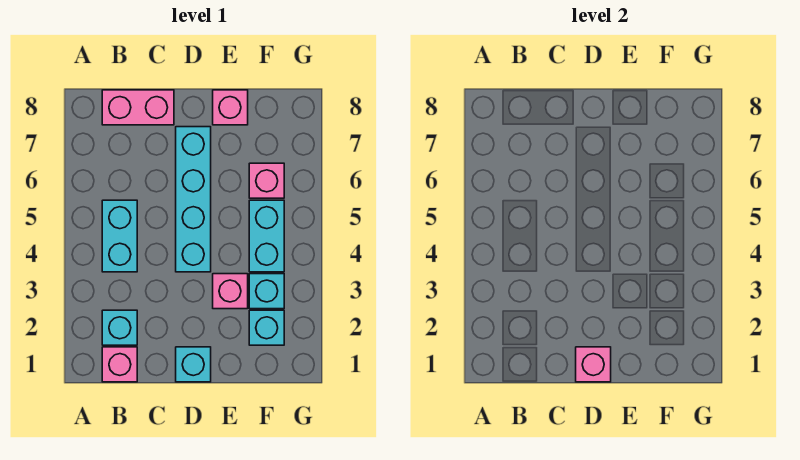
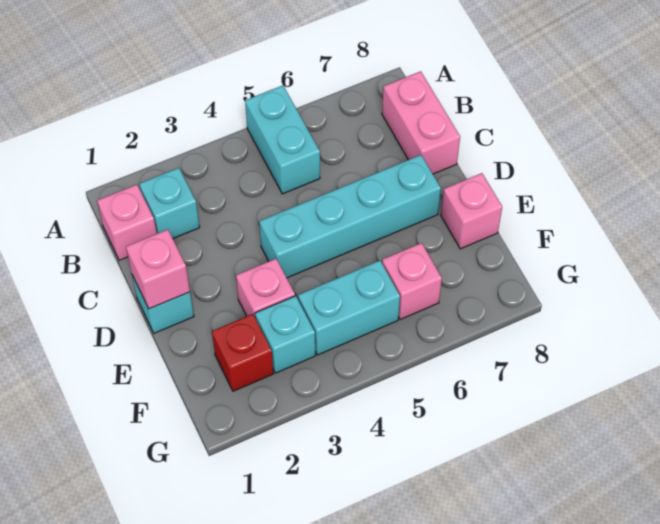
cyan brick B4:B5 level 1 -> cyan brick A5:B5 level 1
cyan brick F2 level 1 -> red brick F2 level 1

